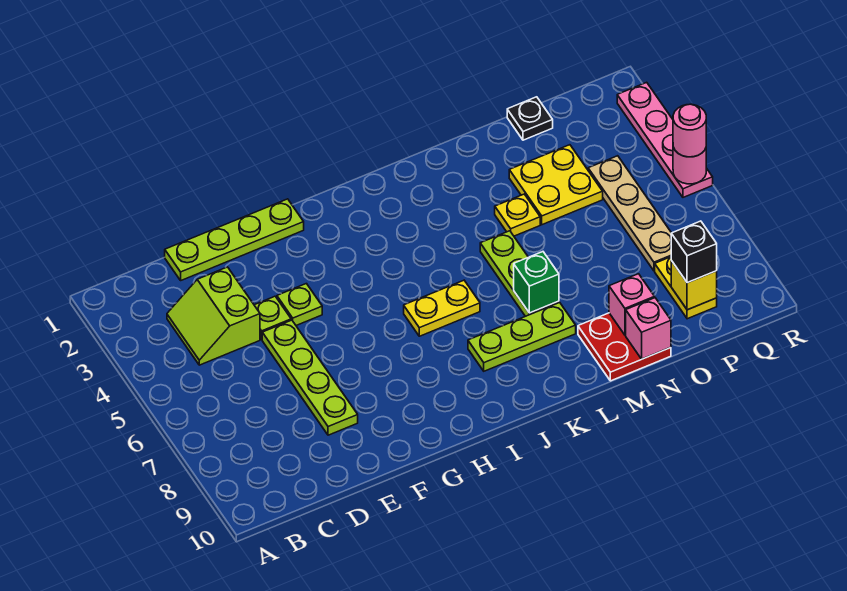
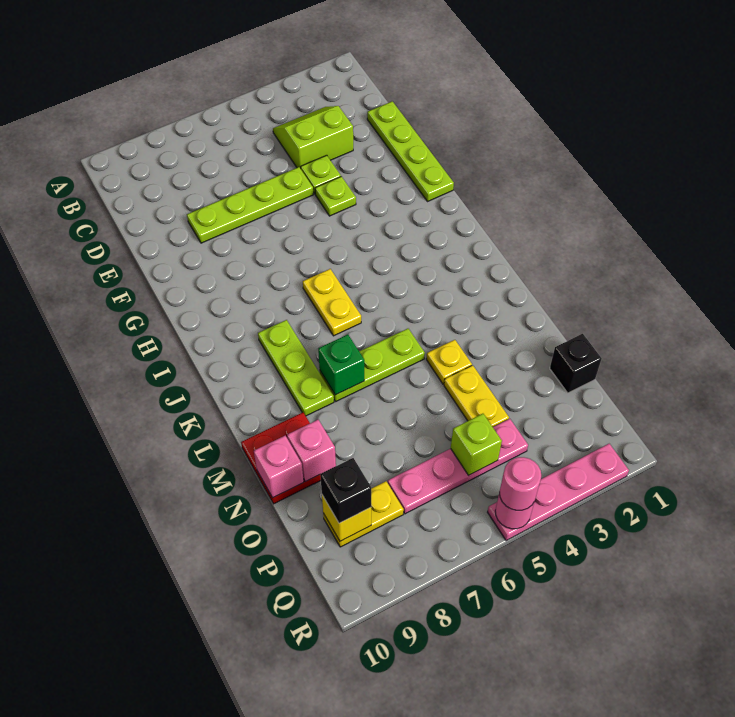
yellow plate N3:O4 level 1 -> yellow plate N4:O4 level 1
black plate O1 level 1 -> black brick O1 level 1
tan plate P4:P7 level 1 -> pink plate P4:P7 level 1
none -> lime brick P5 level 2

